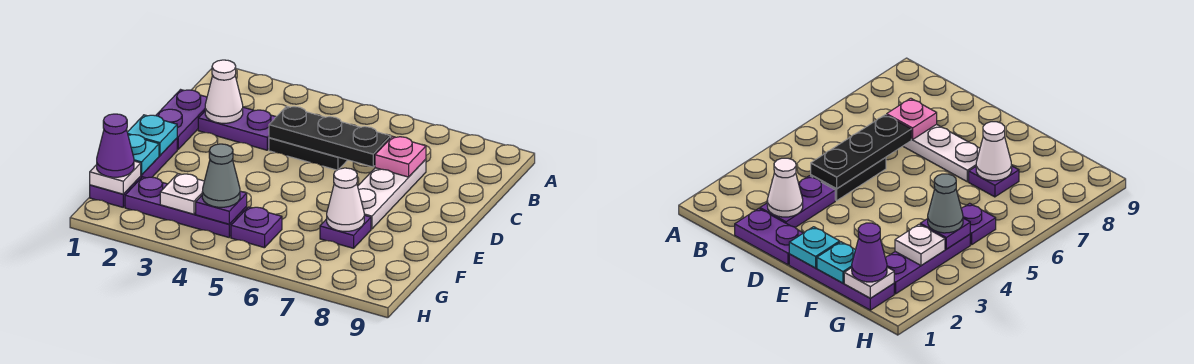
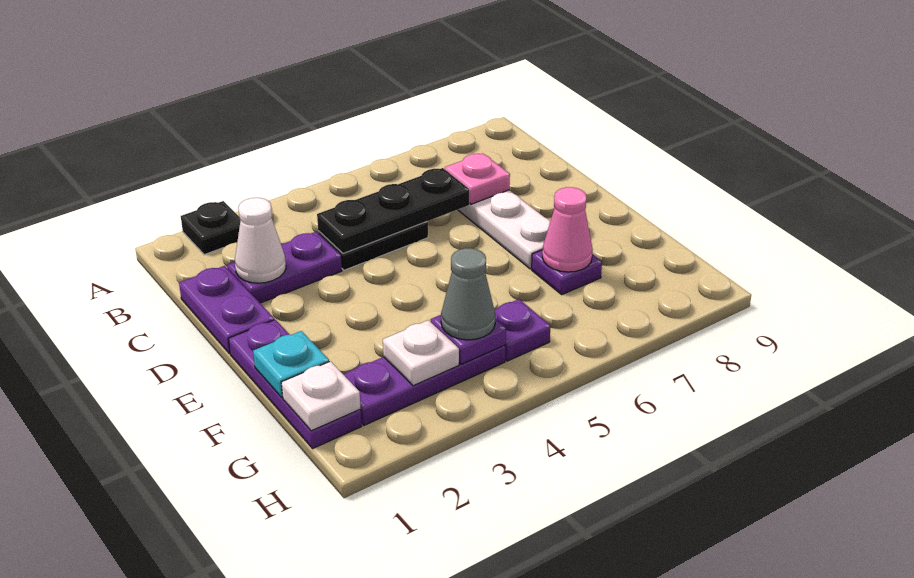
none -> black plate A2 level 1
cyan plate E1 level 2 -> none
white cone F7 level 2 -> pink cone F7 level 2
purple cone G1 level 3 -> none

